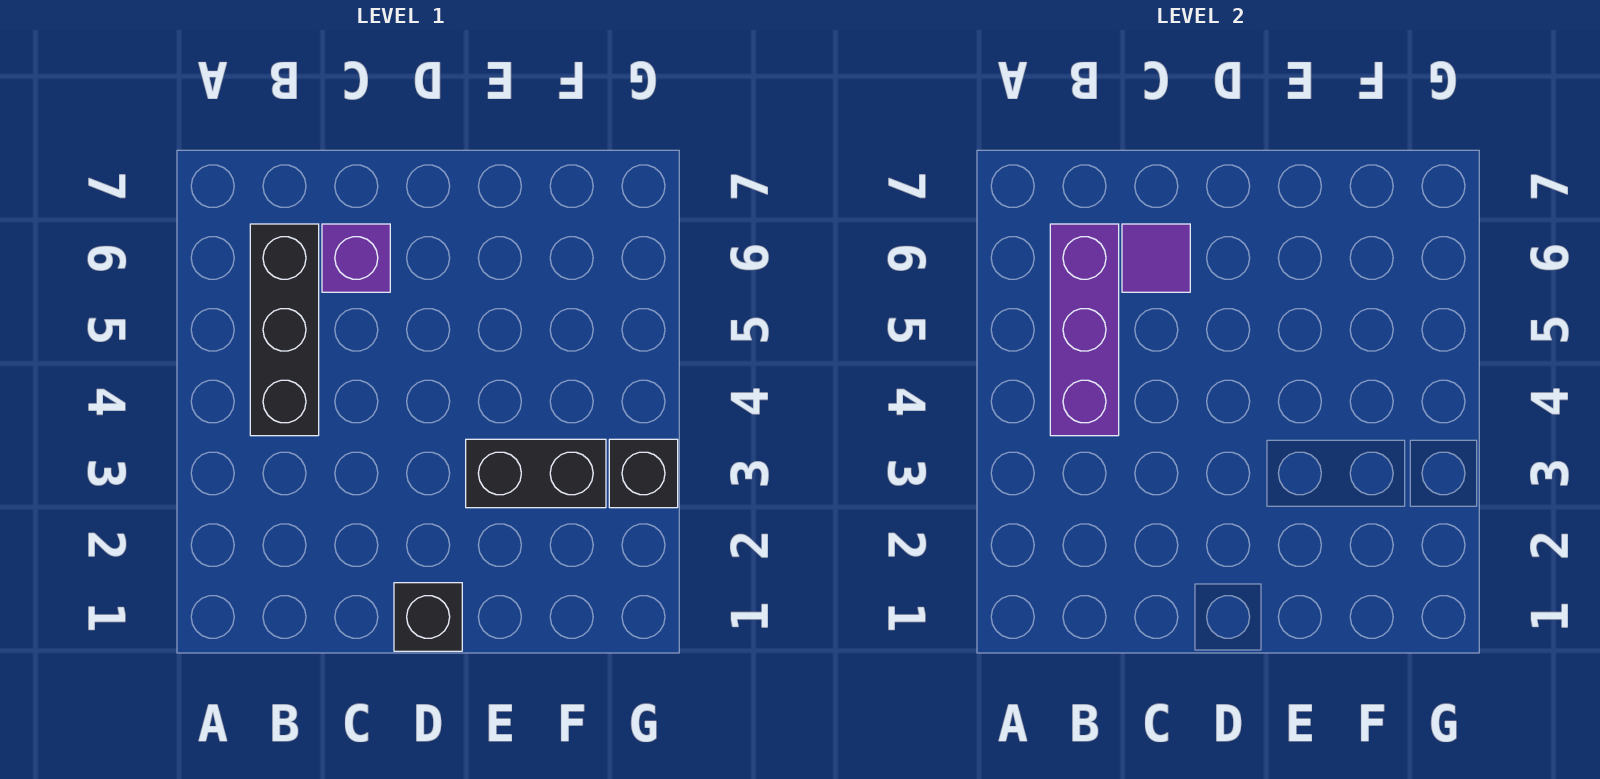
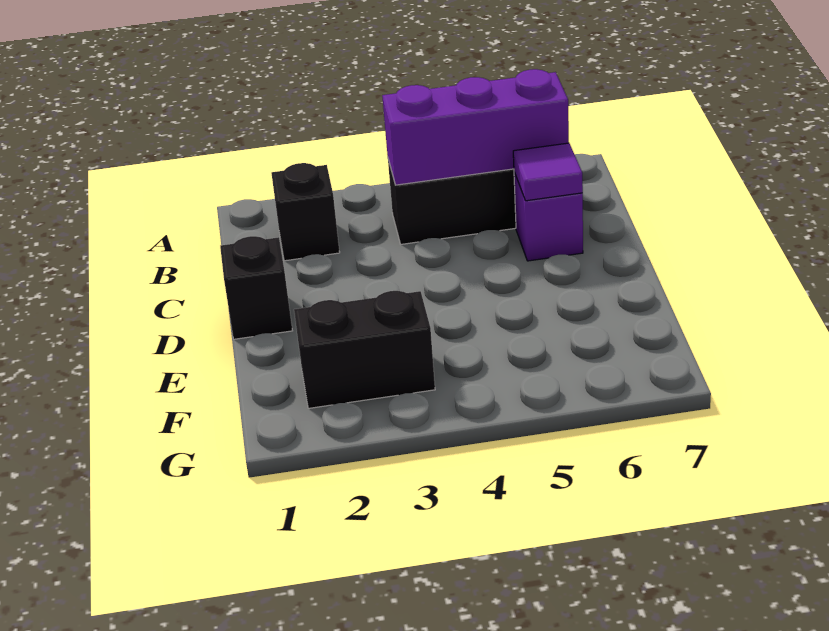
black brick E3:F3 level 1 -> black brick F2:F3 level 1
black brick G3 level 1 -> black brick B2 level 1

